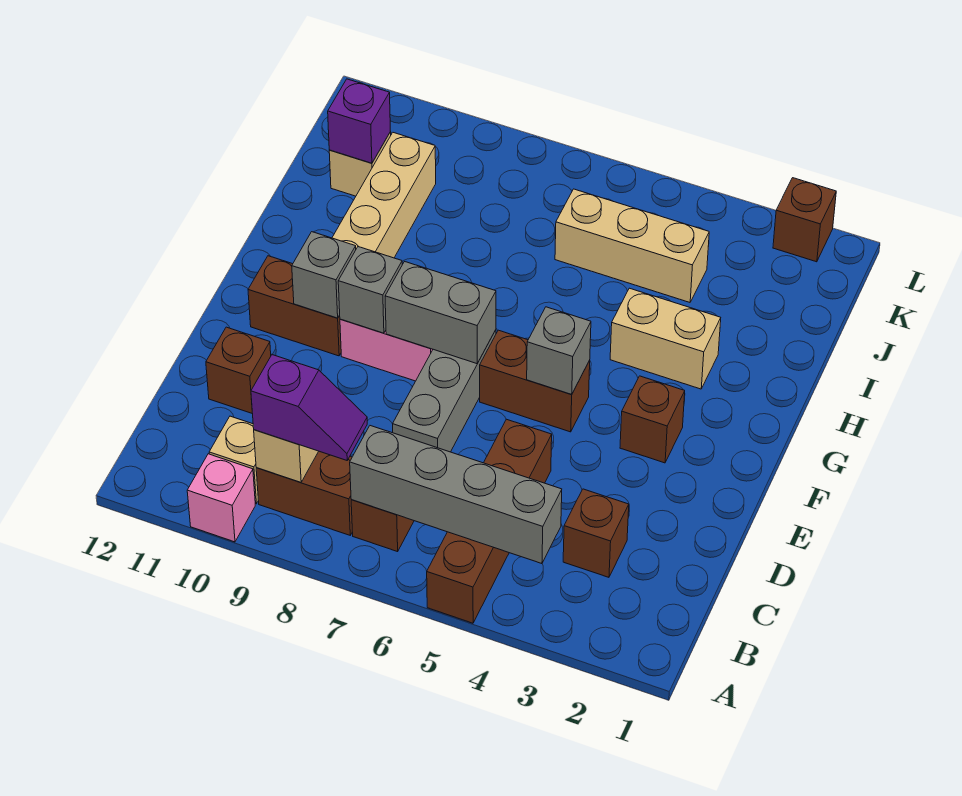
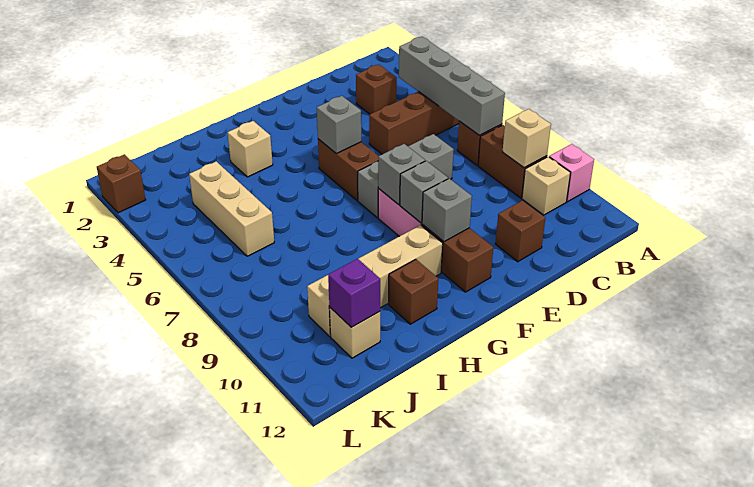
purple slope B8:B9 level 3 top 9 -> none
brown brick F3 level 1 -> brown brick H11 level 1
grey brick F7:F8 level 2 -> grey brick F8 level 2
tan brick H3:H4 level 1 -> tan brick H3 level 1

